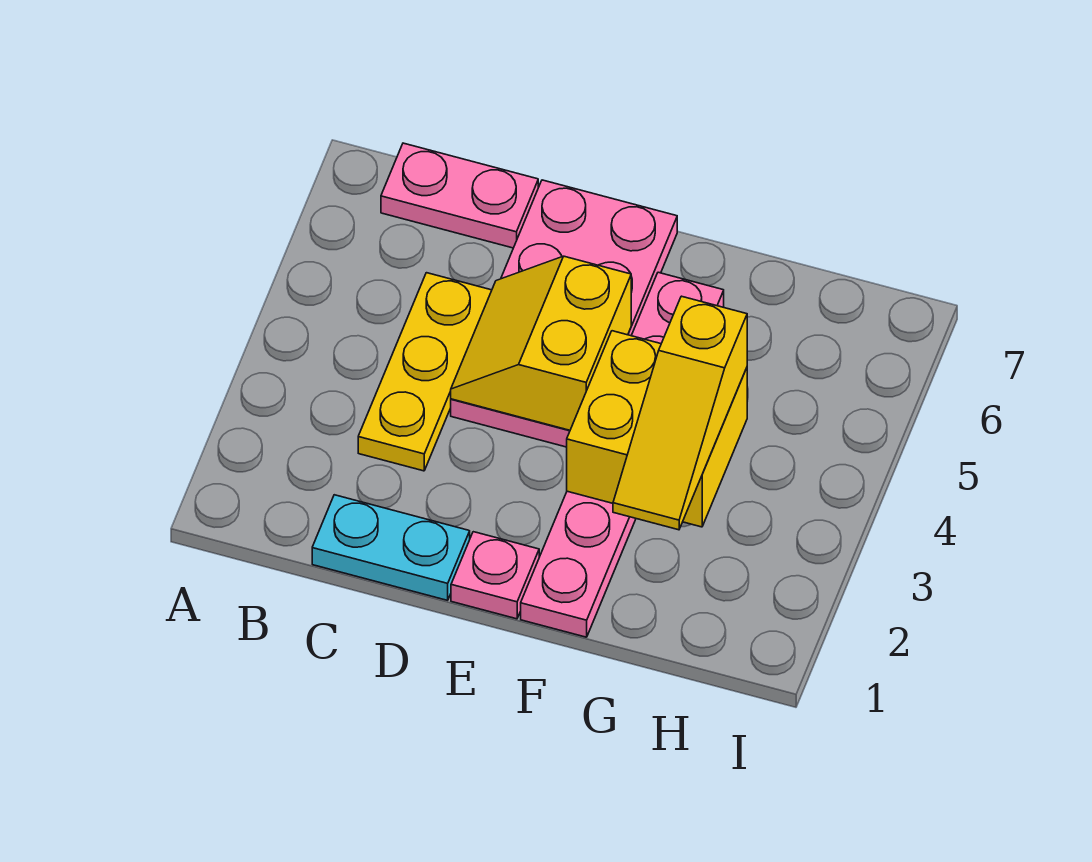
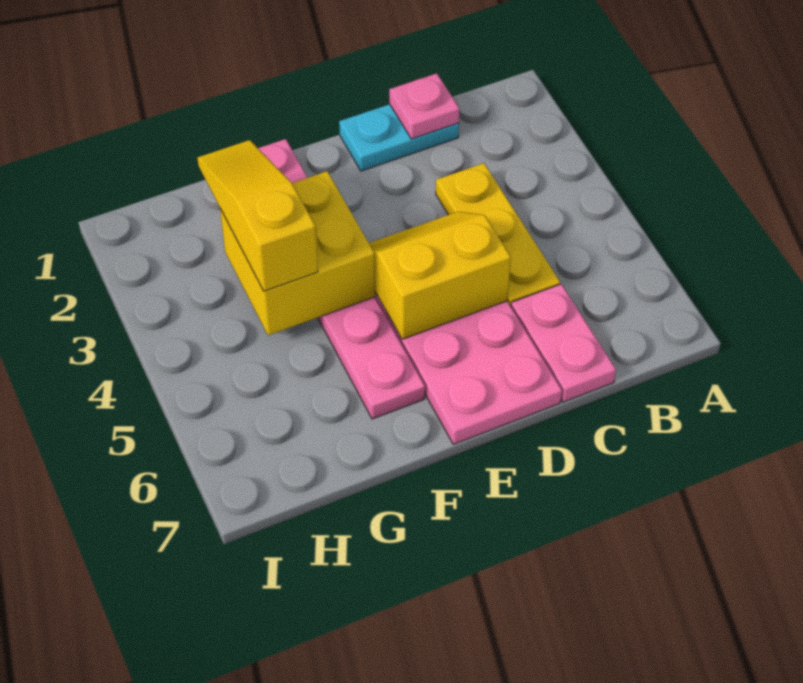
pink plate B7:C7 level 1 -> pink plate C6:C7 level 1
yellow slope D4:E5 level 2 top E -> yellow slope D4:E5 level 2 top 5
pink plate E1 level 1 -> pink plate C1 level 2

